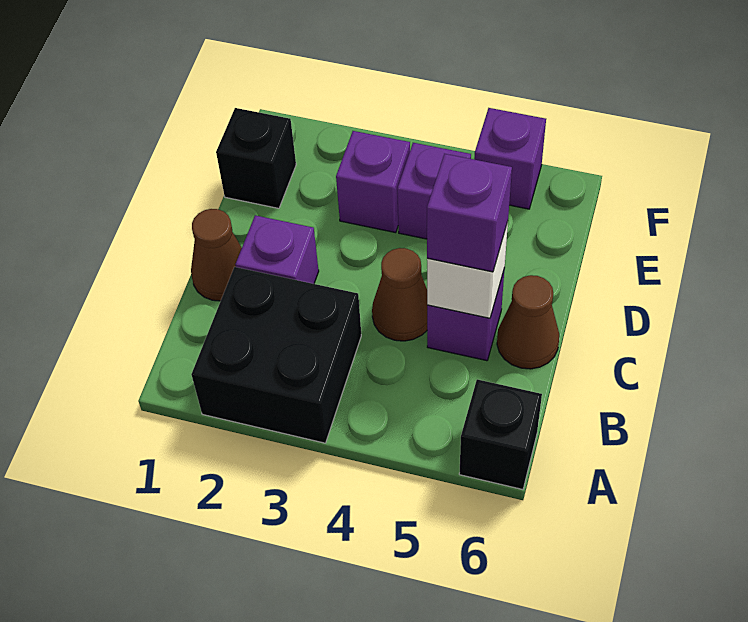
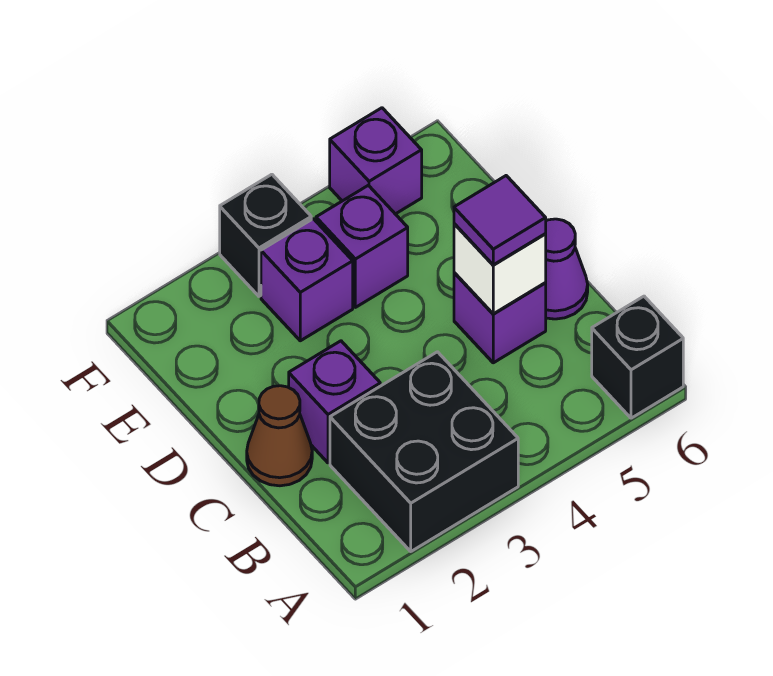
brown cone C4 level 1 -> none
purple brick C5 level 3 -> purple tile C5 level 3
brown cone C6 level 1 -> purple cone C6 level 1
black brick E1 level 1 -> black brick F3 level 1

